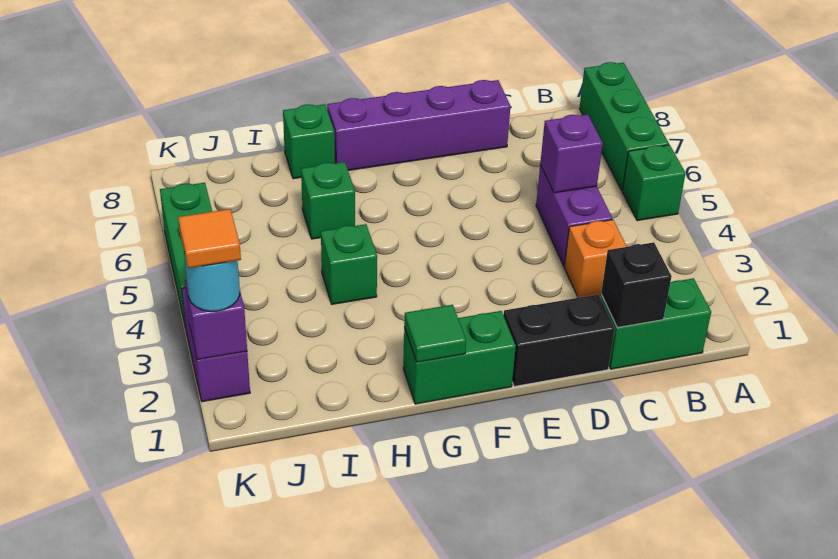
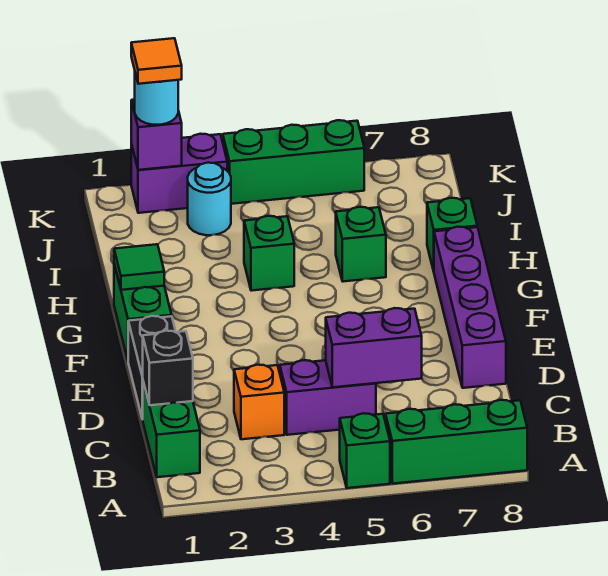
purple brick C5 level 2 -> purple brick C5:C6 level 2
none -> cyan round brick J3 level 1

